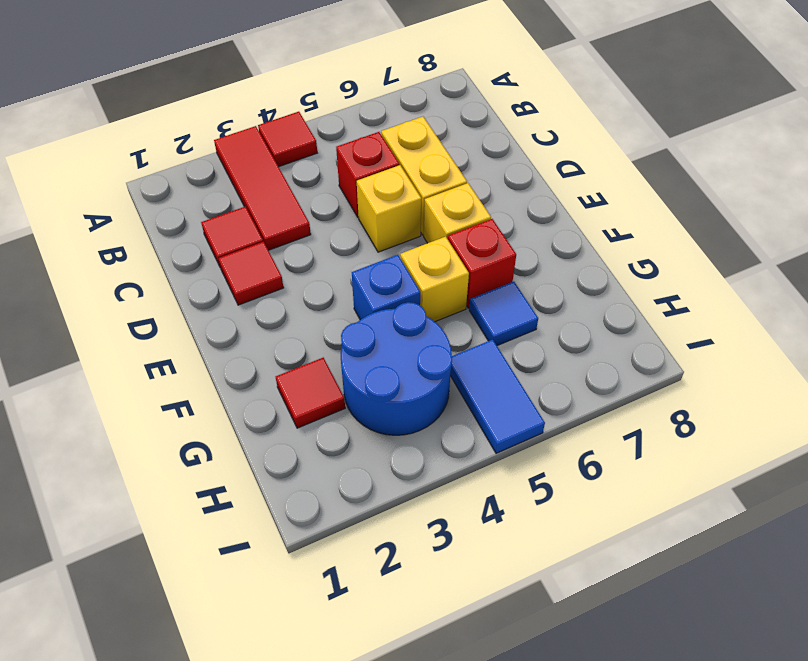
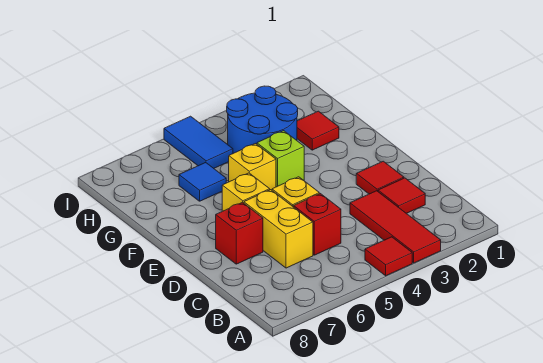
blue brick F4 level 1 -> lime brick F4 level 1
red brick F6 level 1 -> red brick D7 level 1

